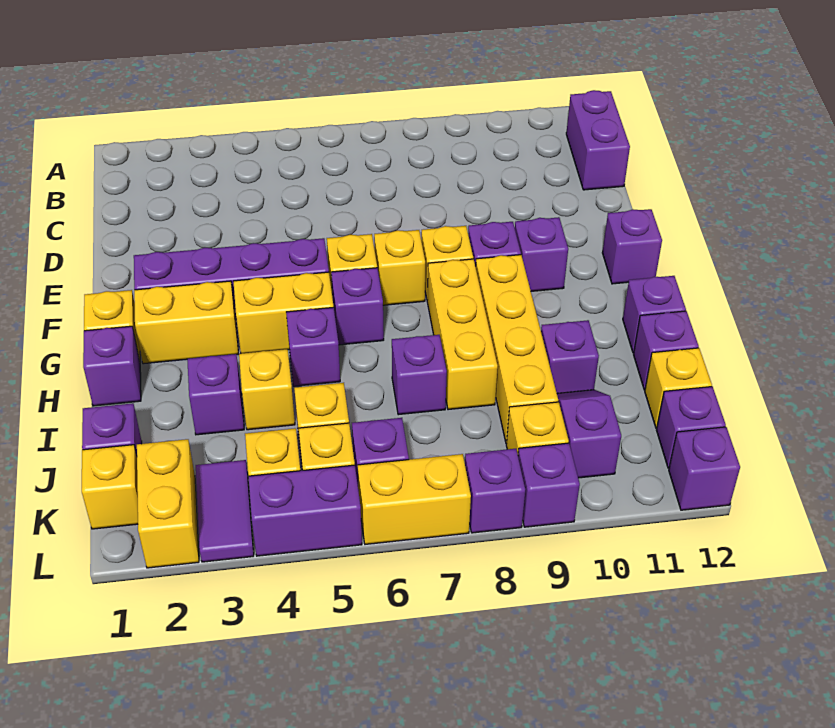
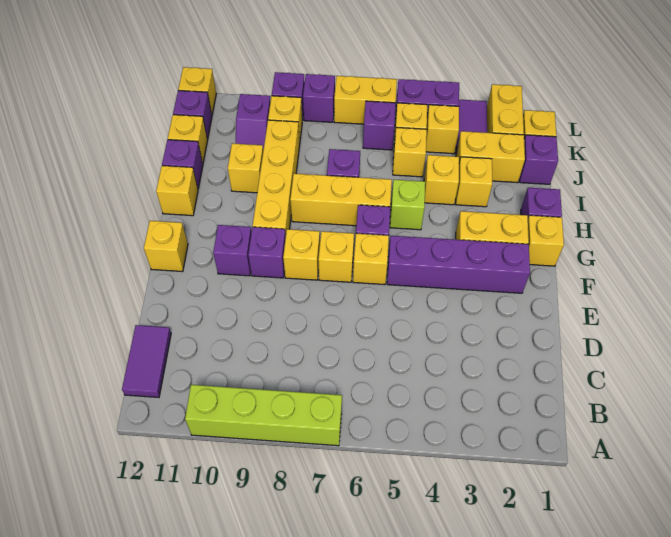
none -> lime brick A7:A10 level 1
purple brick B12:C12 level 1 -> purple tile B12:C12 level 1
purple brick F12 level 1 -> yellow brick F12 level 1
yellow brick G4:G5 level 1 -> yellow brick J2:J3 level 1
yellow brick G8:I8 level 1 -> yellow brick H6:H8 level 1
purple brick H5 level 1 -> lime brick H5 level 1
purple brick H12 level 1 -> yellow brick H12 level 1
purple brick I3 level 1 -> yellow brick I3 level 1
purple brick I10 level 1 -> yellow brick I10 level 1
purple brick L12 level 1 -> yellow brick L12 level 1

